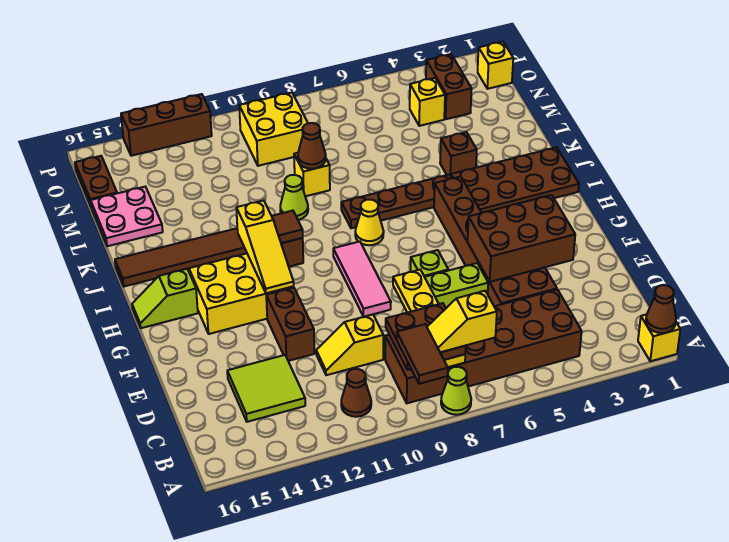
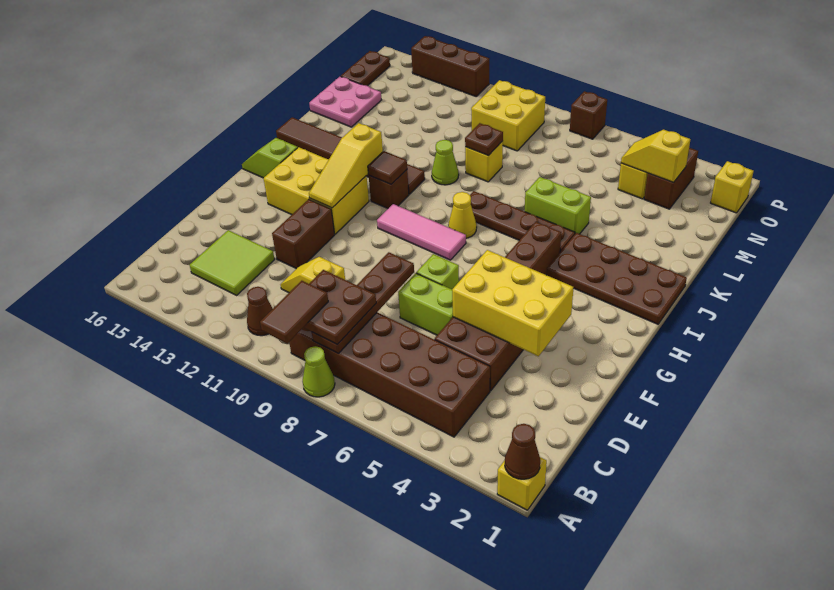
yellow slope B7:B8 level 4 top 7 -> yellow slope N3:N4 level 2 top 3
yellow plate B8:E8 level 2 -> brown plate B8:E8 level 2
brown brick E3:F5 level 2 -> yellow brick E3:F5 level 2
pink tile F9:H9 level 1 -> pink tile H8:H10 level 1
brown brick K4 level 1 -> brown brick P7 level 1
none -> lime brick K5:K6 level 1
brown cone L9 level 2 -> brown plate L9 level 2

